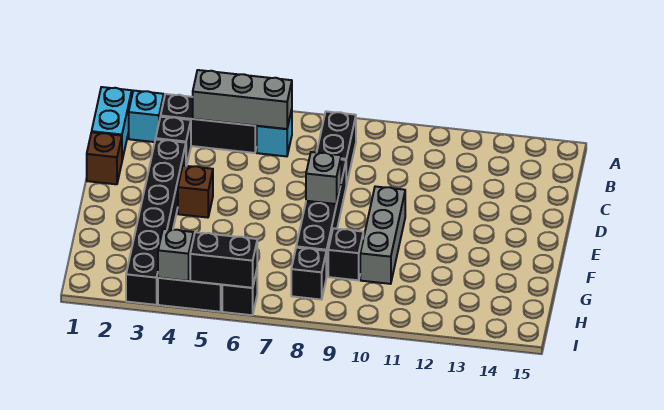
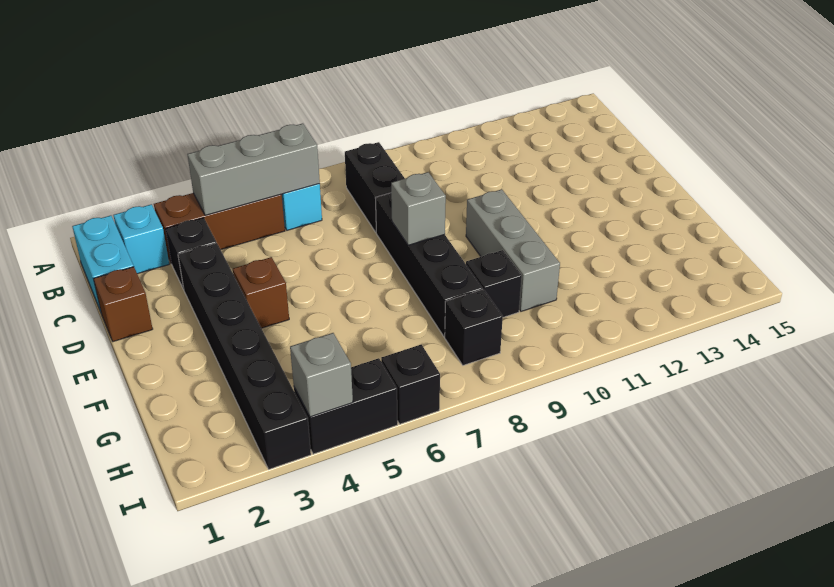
black brick B3:B5 level 1 -> brown brick B3:B5 level 1
black brick I5:I6 level 2 -> none

